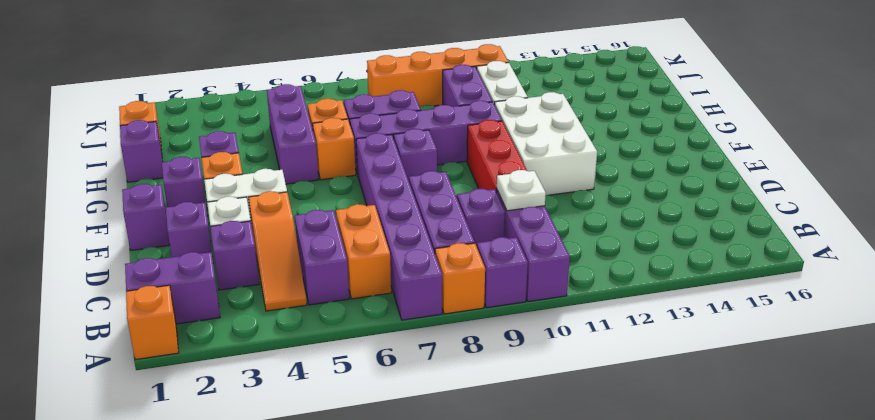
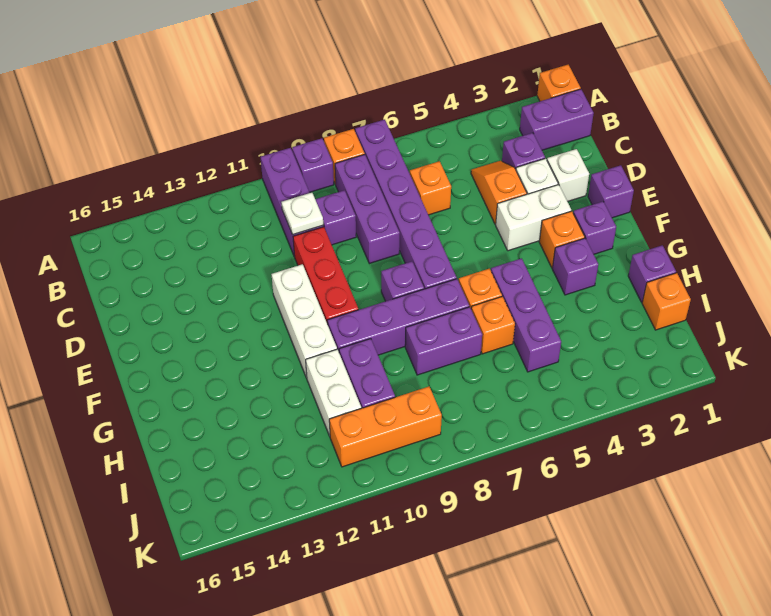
orange slope B4:D4 level 1 top D -> orange slope C4:D4 level 1 top D
purple brick B5:C5 level 1 -> none
orange brick B6:C6 level 1 -> orange brick C6 level 1
purple brick D2 level 1 -> white brick D2 level 1
white brick E11:G12 level 1 -> white brick E11:G11 level 1
orange brick J8:J11 level 1 -> orange brick J9:J11 level 1

